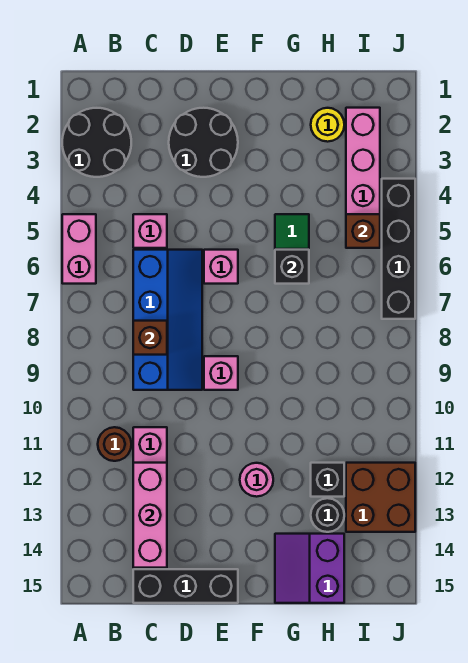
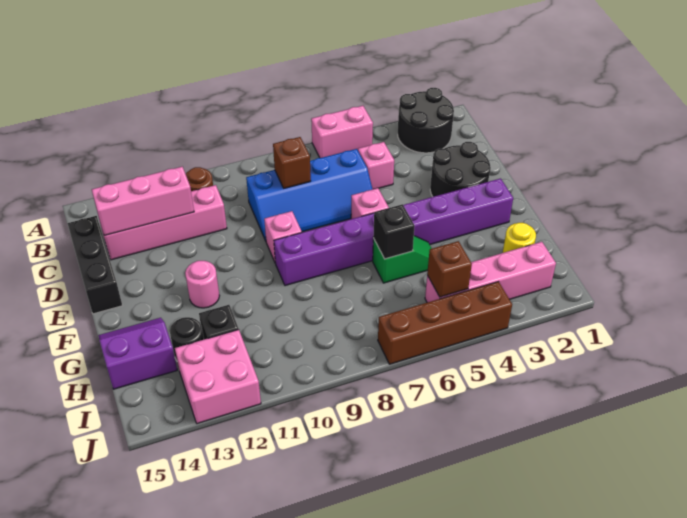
none -> purple brick F2:F9 level 1
brown brick I12:J13 level 1 -> pink brick I12:J13 level 1
black brick J4:J7 level 1 -> brown brick J4:J7 level 1

